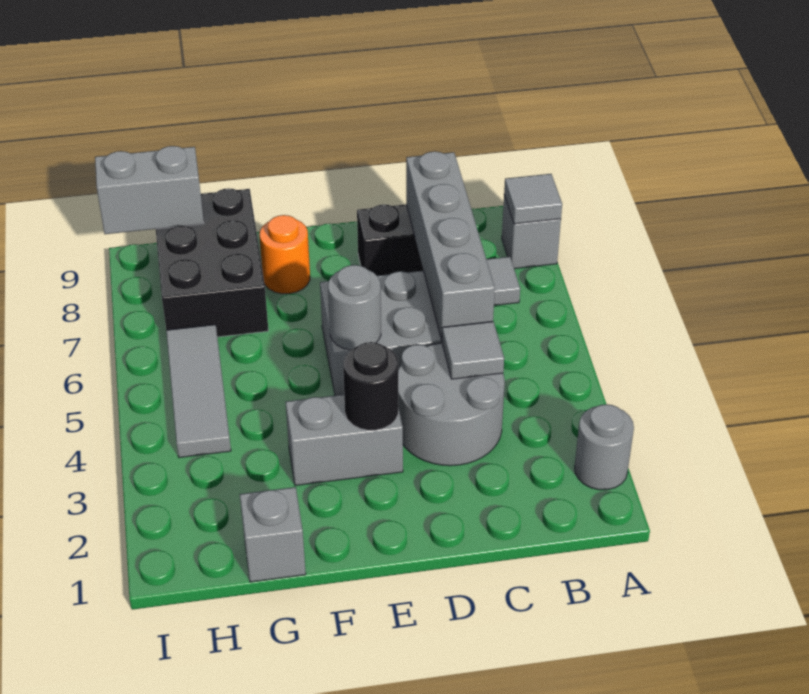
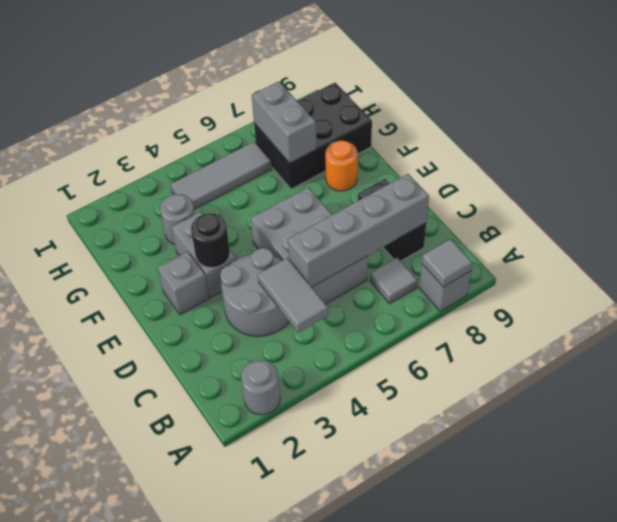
grey tile C4 level 2 -> grey tile B4:C4 level 2
grey round brick E5 level 2 -> grey round brick G3 level 1
grey brick G1 level 1 -> grey brick E2 level 1
grey brick H9:I9 level 2 -> grey brick G7:H7 level 2

